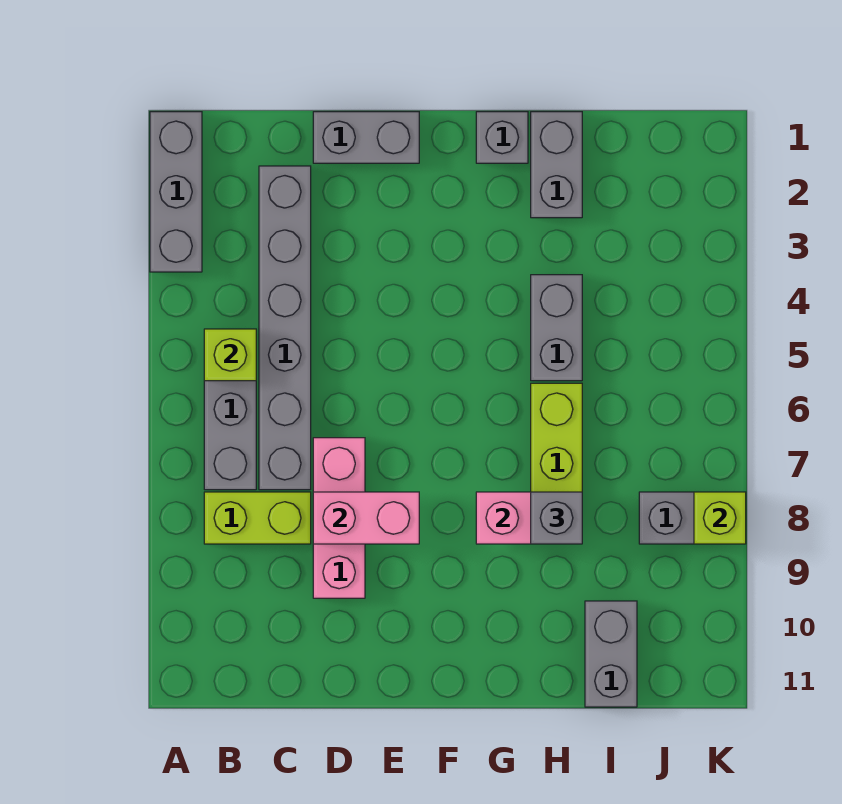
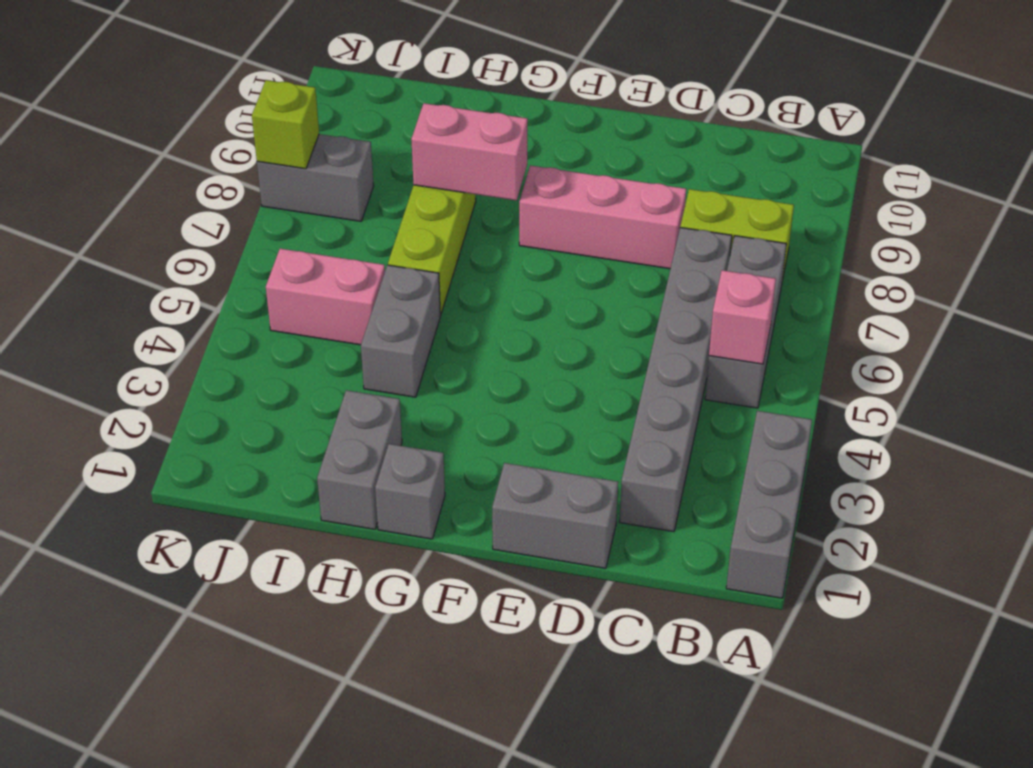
lime brick B5 level 2 -> pink brick B5 level 2
pink brick D7:D9 level 1 -> pink brick D8:F8 level 1
pink brick D8:E8 level 2 -> pink brick I5:J5 level 1
grey brick H8 level 3 -> none
grey brick I10:I11 level 1 -> none

